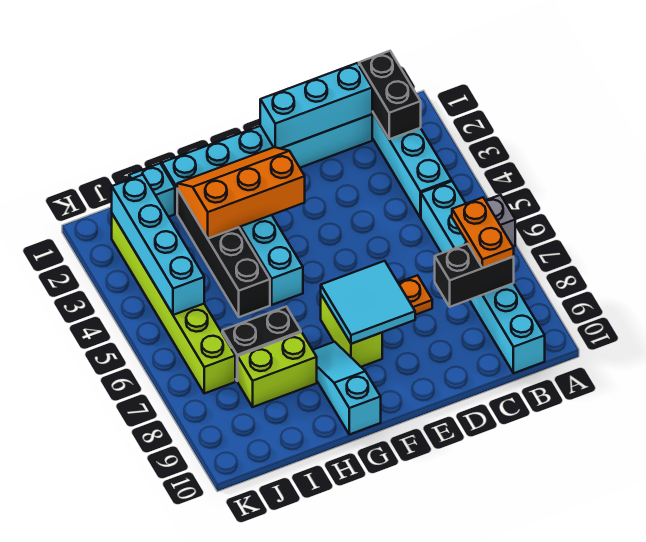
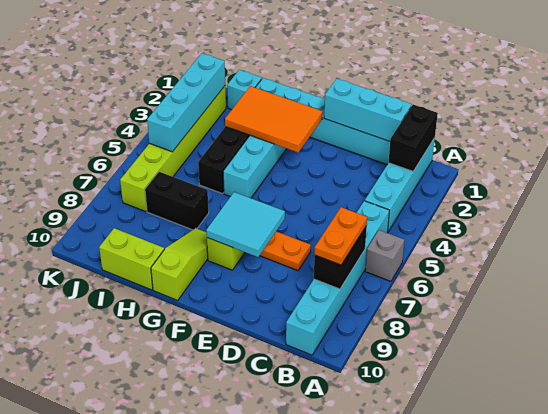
black brick B8:C8 level 2 -> black brick B7:B8 level 2
orange slope F2:H3 level 2 top 3 -> orange tile F2:H3 level 2
cyan slope G8:G10 level 1 top 10 -> lime slope G8:G10 level 1 top 10
lime brick H8:I8 level 1 -> lime brick H10:I10 level 1

